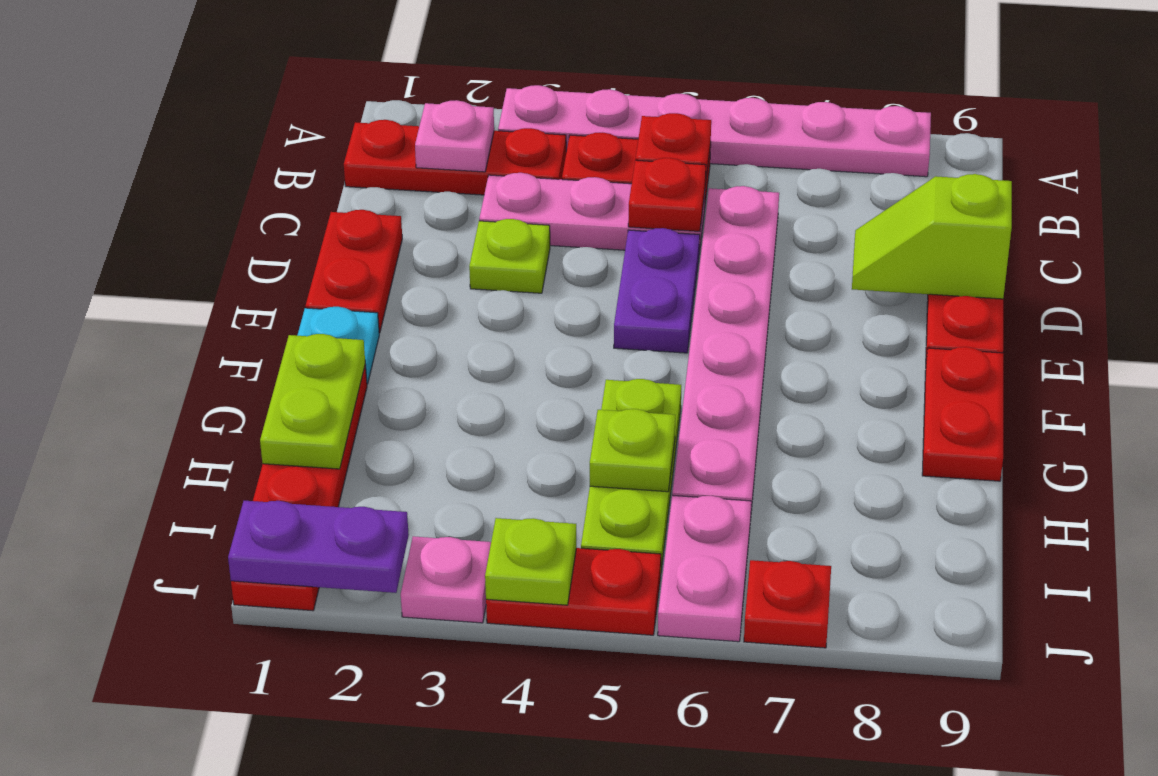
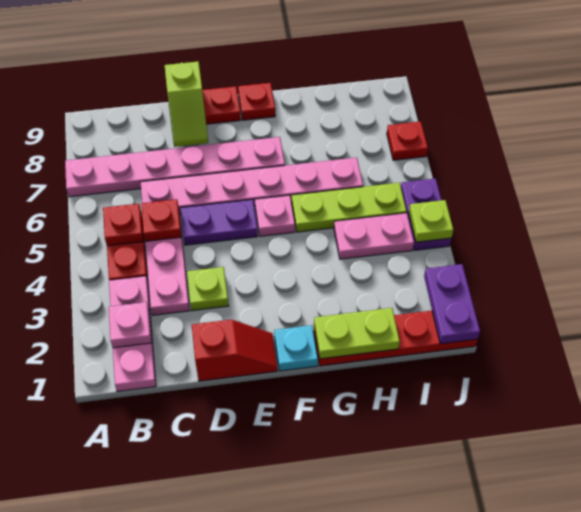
pink plate A3:A8 level 1 -> pink plate A7:F7 level 1
red plate B1:B3 level 1 -> pink plate B1:B3 level 1
red plate D1:E1 level 1 -> red slope D1:E1 level 1 top D
red plate F9:G9 level 1 -> red plate F9 level 1
lime plate H5 level 2 -> none
pink plate I6:J6 level 1 -> pink plate H4:I4 level 1
pink plate J3 level 1 -> pink plate F5 level 1
red plate J4:J5 level 1 -> purple plate J4:J5 level 1

